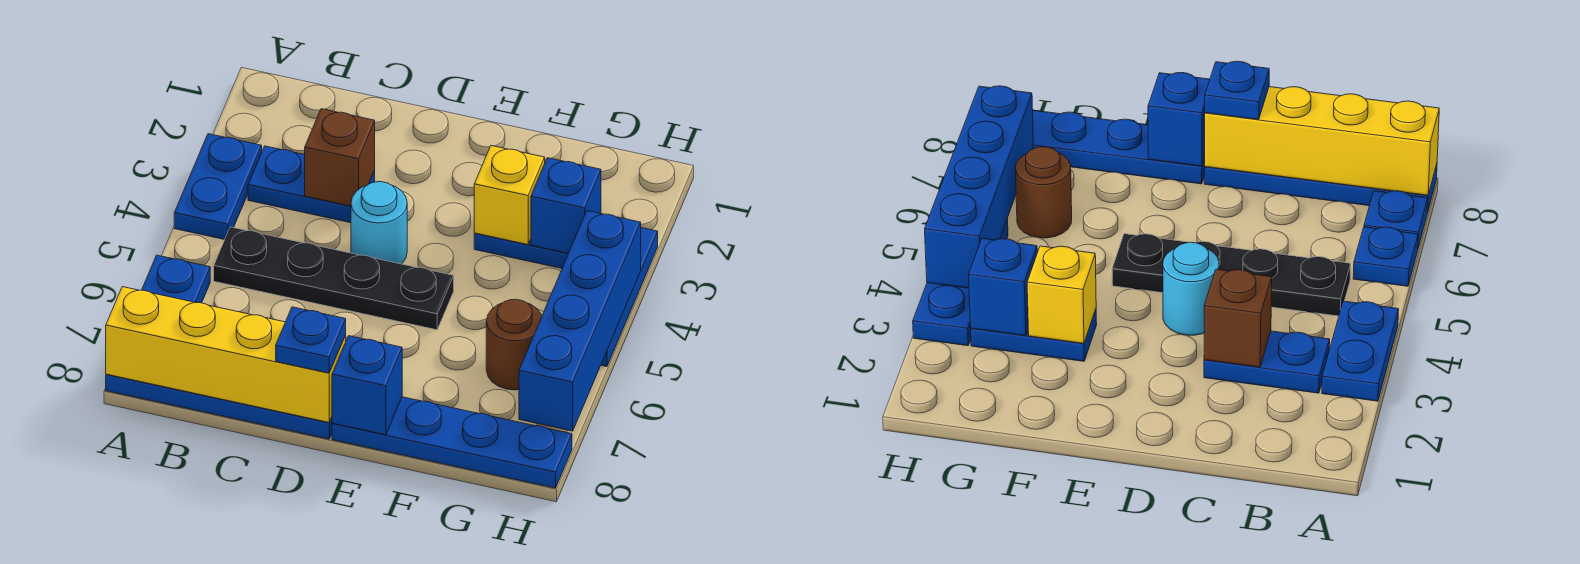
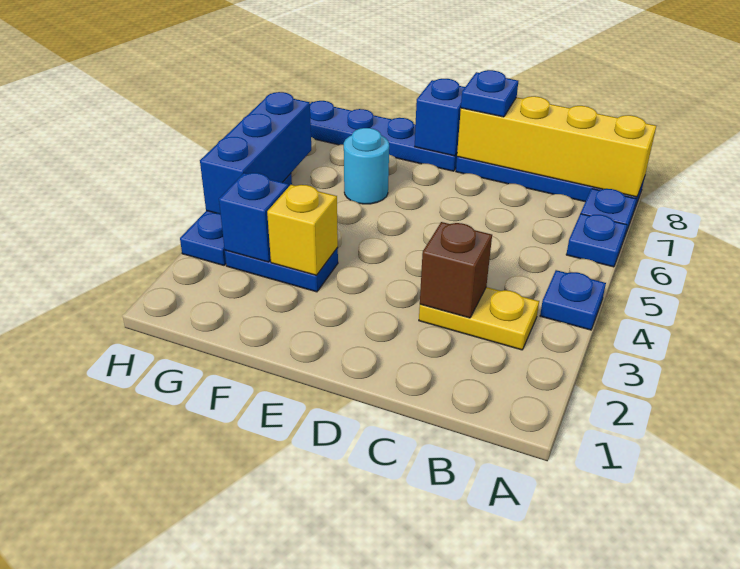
blue plate A3:A4 level 1 -> blue plate A4 level 1
blue plate B3:C3 level 1 -> yellow plate B3:C3 level 1
black plate B5:E5 level 1 -> none
cyan round brick D4 level 1 -> cyan round brick F6 level 1
brown round brick G6 level 1 -> none
blue brick H4:H7 level 2 -> blue brick H4:H6 level 2

